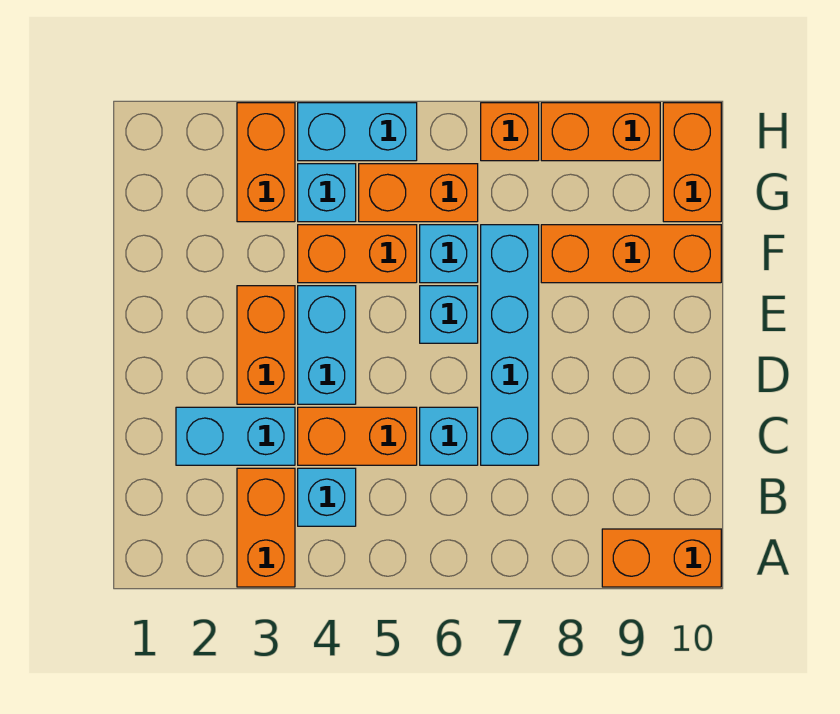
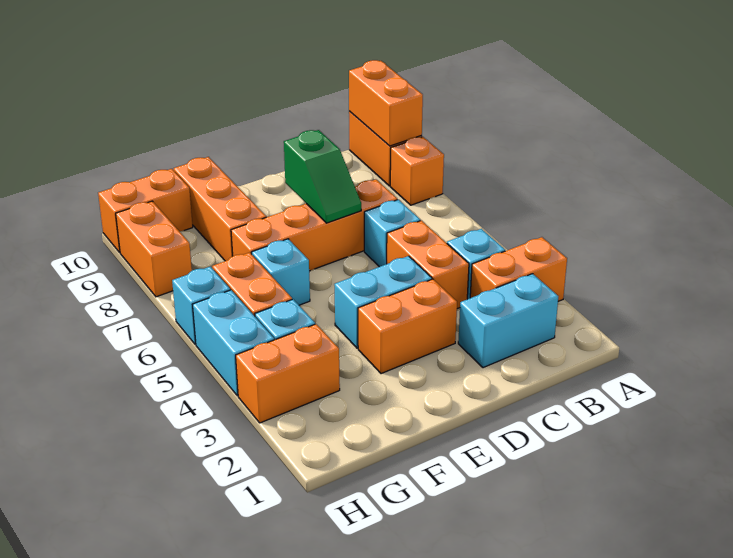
cyan brick C2:C3 level 1 -> cyan brick B2:C2 level 1
cyan brick C7:F7 level 1 -> orange brick C7:F7 level 1
none -> green slope D7:D8 level 2 top 8
cyan brick E6 level 1 -> cyan brick H6 level 1
orange brick F4:F5 level 1 -> orange brick A9:A10 level 2
orange brick H7 level 1 -> orange brick A8 level 1

